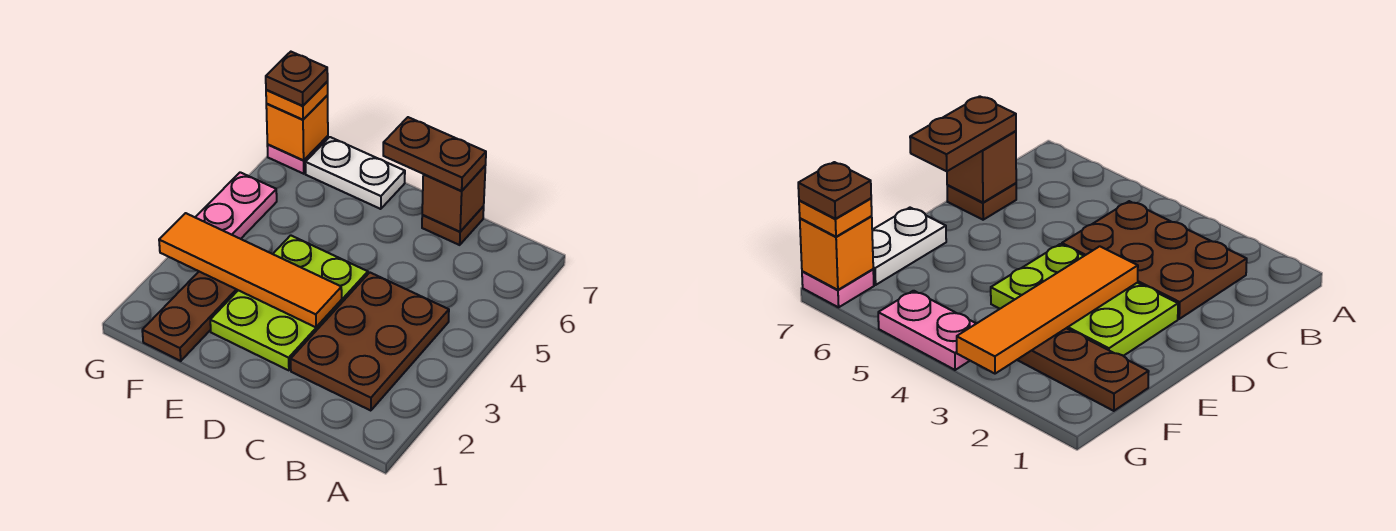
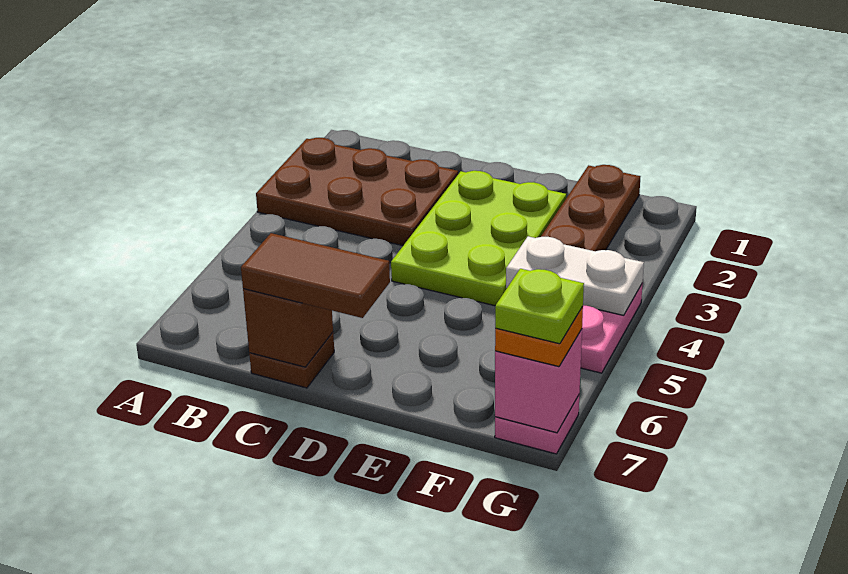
brown plate B2:C4 level 1 -> brown plate A2:C3 level 1
brown plate C7:D7 level 3 -> brown tile C7:D7 level 3
orange tile D3:G3 level 2 -> none
white plate E7:F7 level 1 -> white plate F4:G4 level 2
orange brick G7 level 2 -> pink brick G7 level 2
brown plate G7 level 4 -> lime plate G7 level 4

